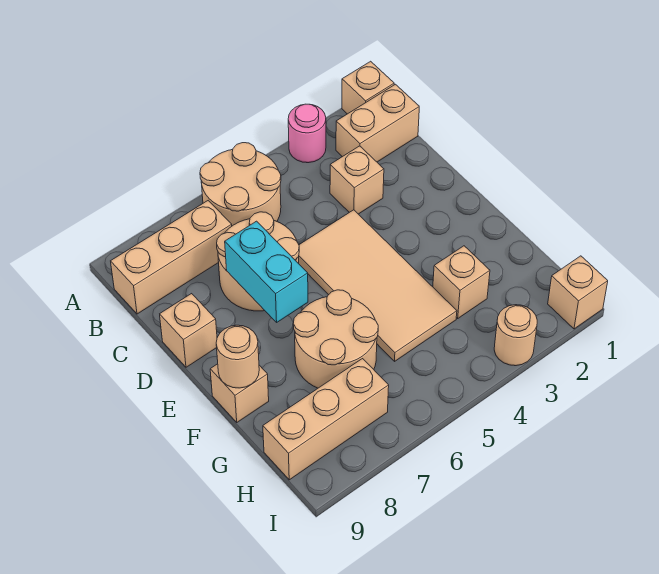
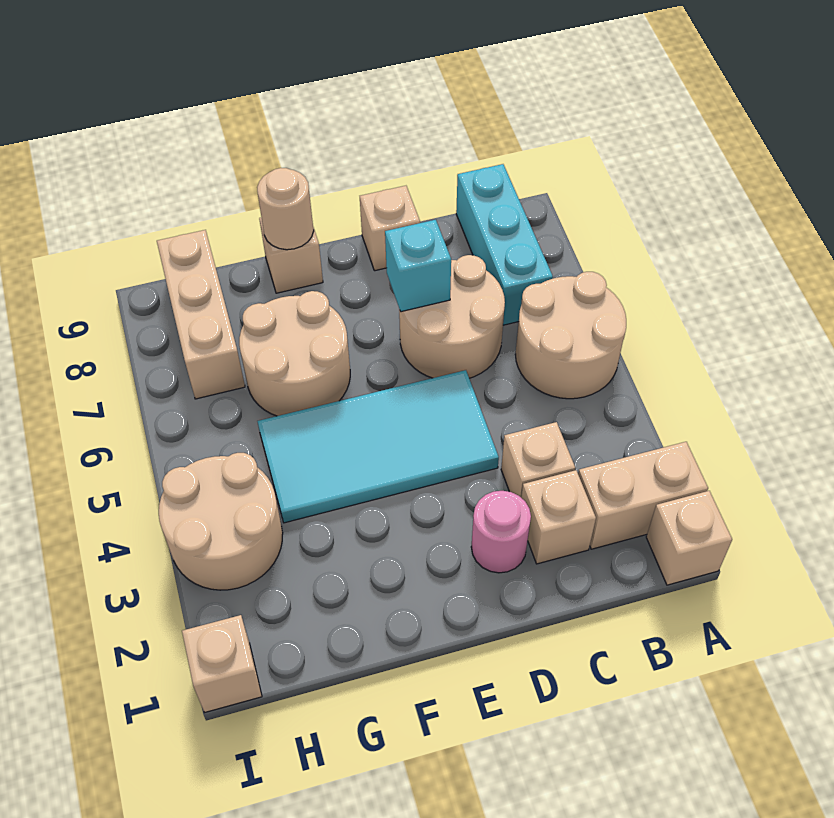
pink round brick A3 level 1 -> pink round brick D2 level 1
tan brick B1:B2 level 1 -> tan brick A2:B2 level 1
tan brick B7:B9 level 1 -> cyan brick B7:B9 level 1
tan tile D4:G5 level 1 -> cyan tile D4:G5 level 1
cyan brick D7:E7 level 2 -> cyan brick D7 level 2
tan brick G3 level 1 -> tan brick C2 level 1
tan round brick I3 level 1 -> tan round brick H3:I4 level 1

